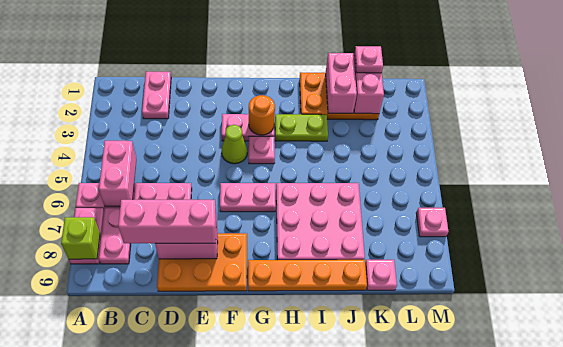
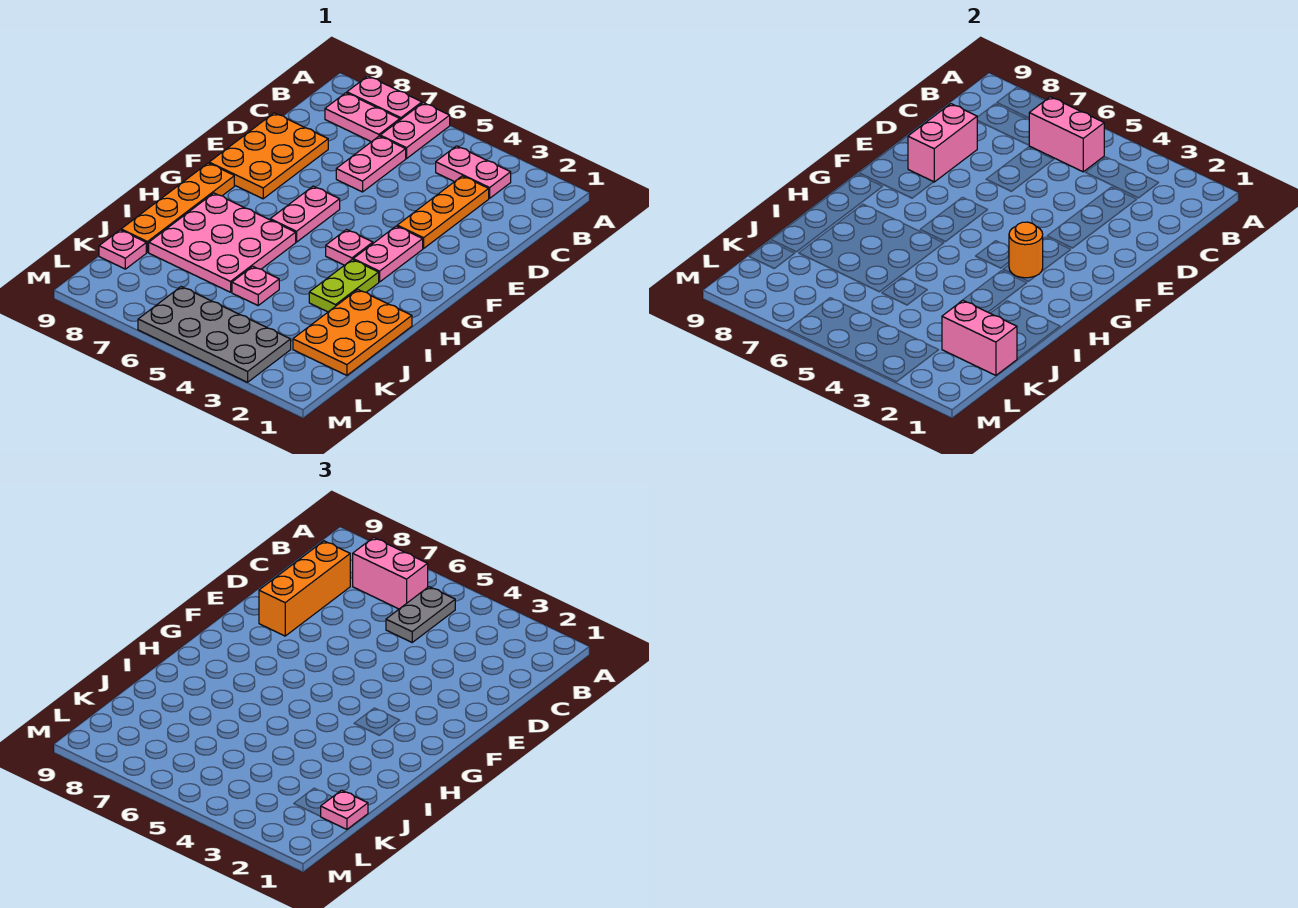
lime brick A8 level 2 -> none
none -> grey plate B5:C5 level 3
pink plate C1:C2 level 1 -> pink plate B3:B4 level 1
none -> orange plate C3:E3 level 1
pink brick C8:E8 level 3 -> orange brick C8:E8 level 3
lime cone F4 level 1 -> none
pink brick J1:J2 level 2 -> pink brick B6:B7 level 3
none -> grey plate L3:M6 level 1
pink plate M7 level 1 -> pink plate J5 level 1

